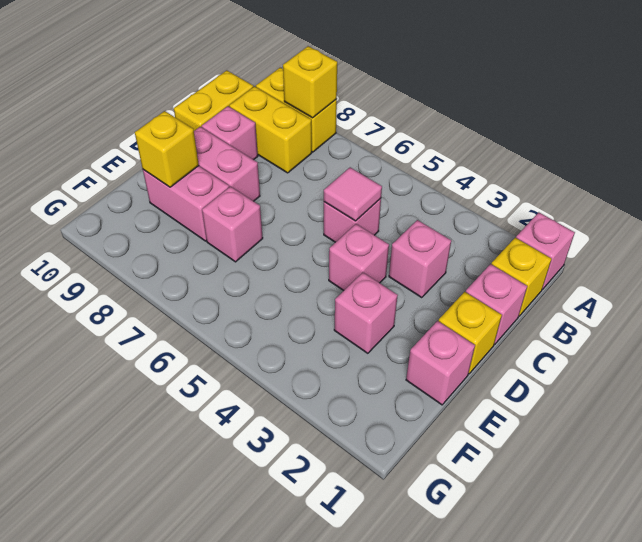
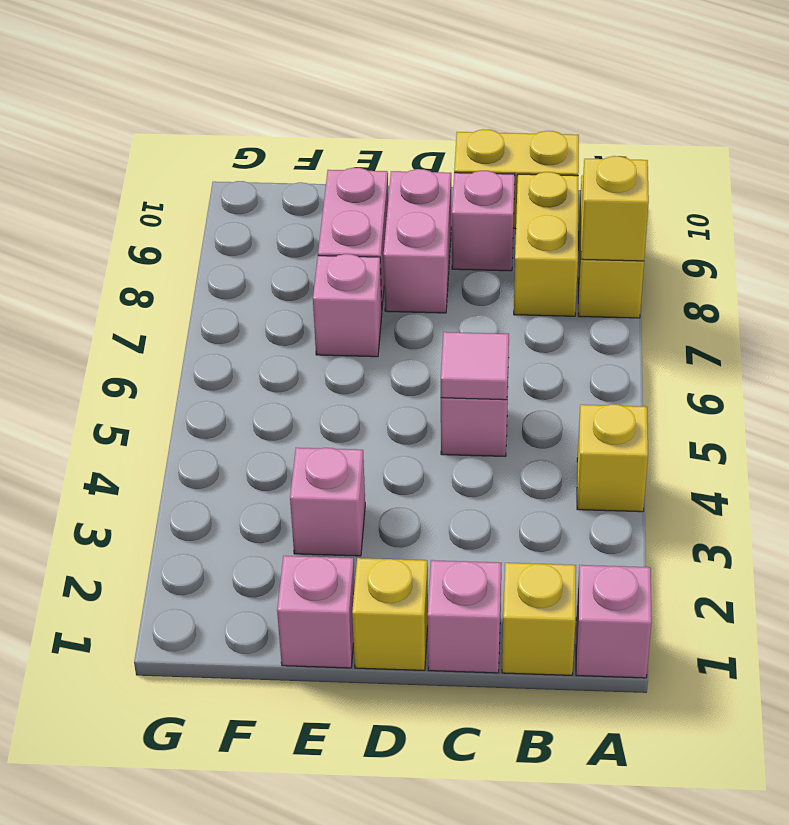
pink brick C3 level 1 -> none
pink brick D4 level 1 -> none
yellow brick E9 level 2 -> yellow brick A4 level 1

